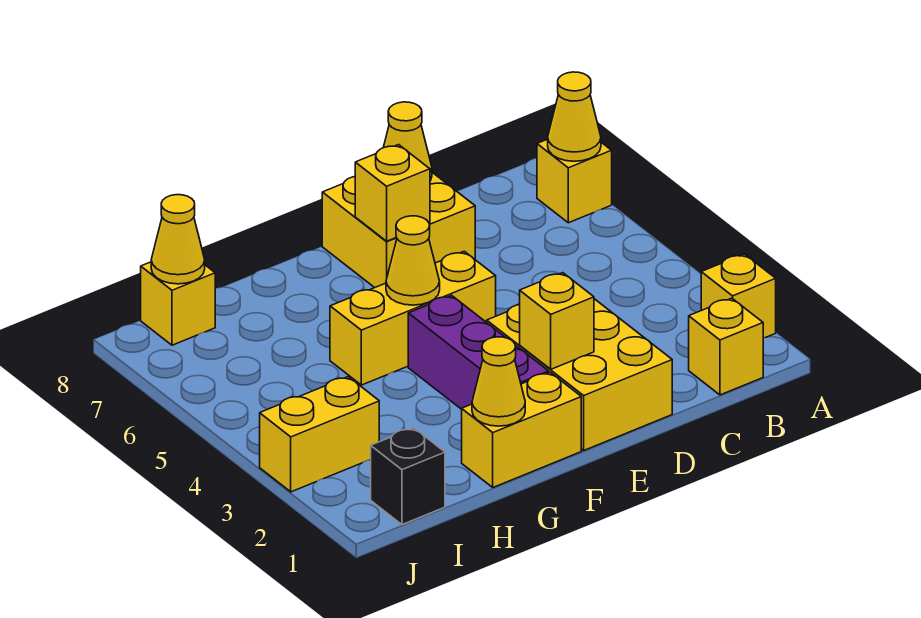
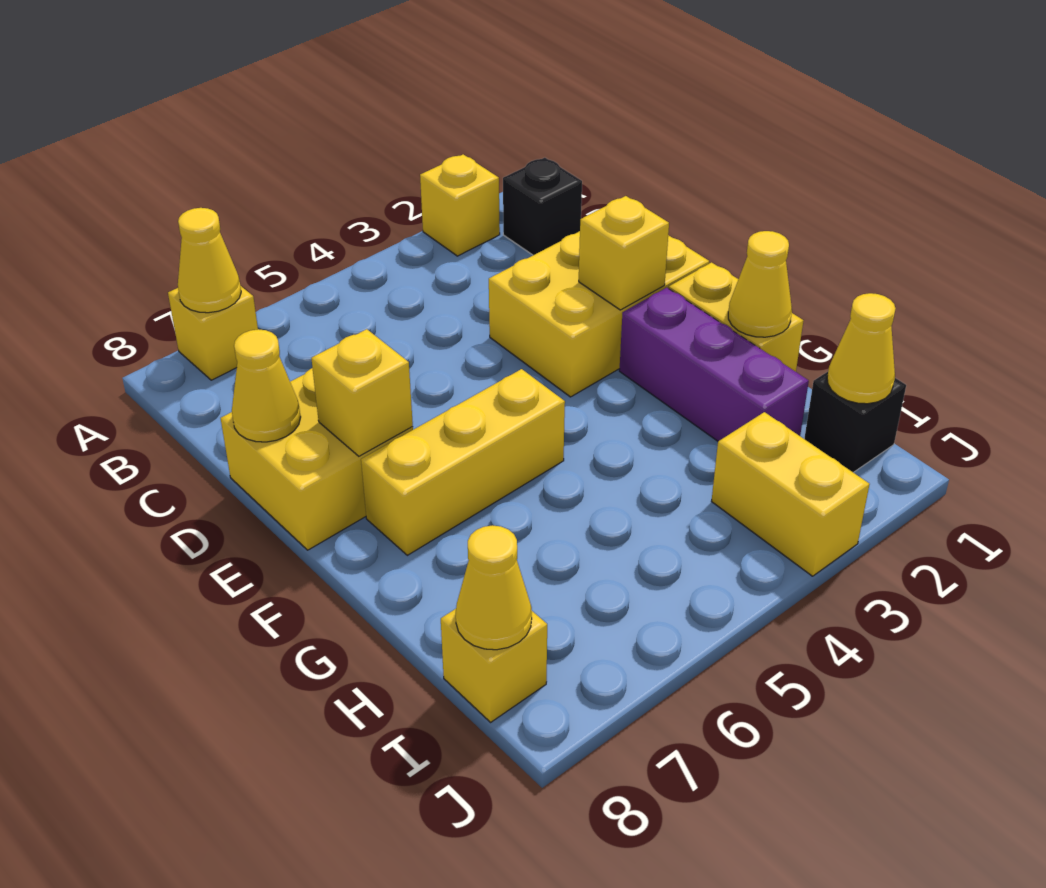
yellow brick B1 level 1 -> black brick B1 level 1
yellow brick E5:G5 level 1 -> yellow brick F5:F7 level 1
purple brick F2:F4 level 1 -> purple brick F2:H2 level 1
yellow cone F5 level 2 -> yellow cone I1 level 2

